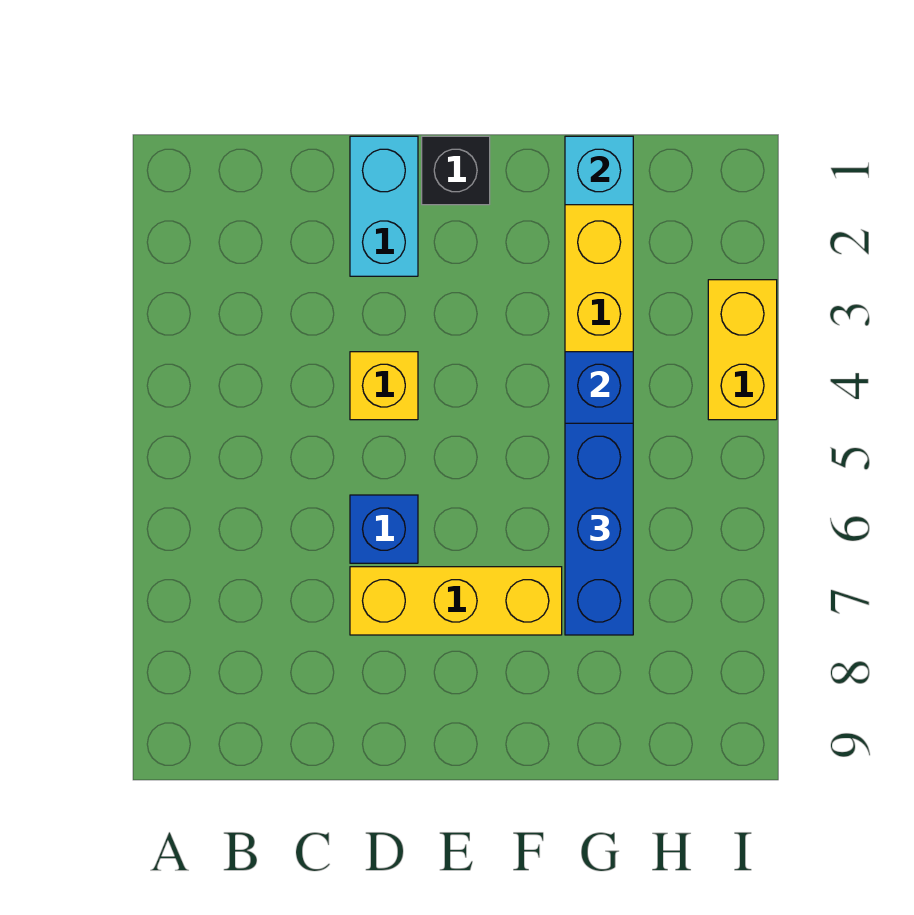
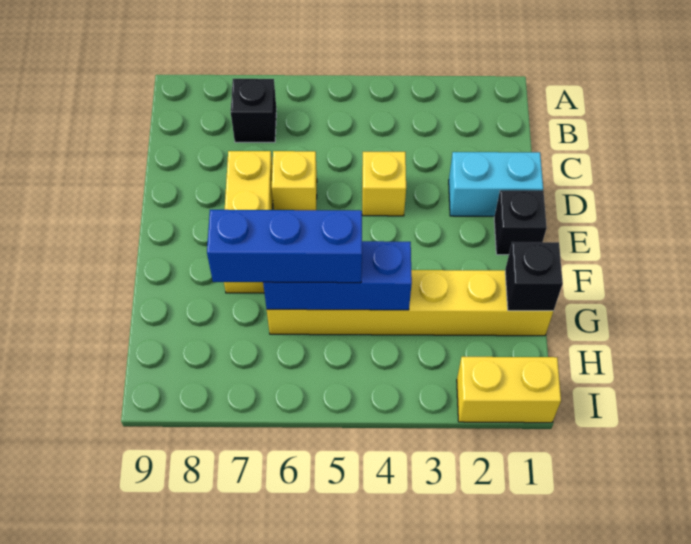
none -> black brick B7 level 1
blue brick D6 level 1 -> yellow brick D6 level 1
cyan brick G1 level 2 -> black brick G1 level 2
yellow brick I3:I4 level 1 -> yellow brick I1:I2 level 1

